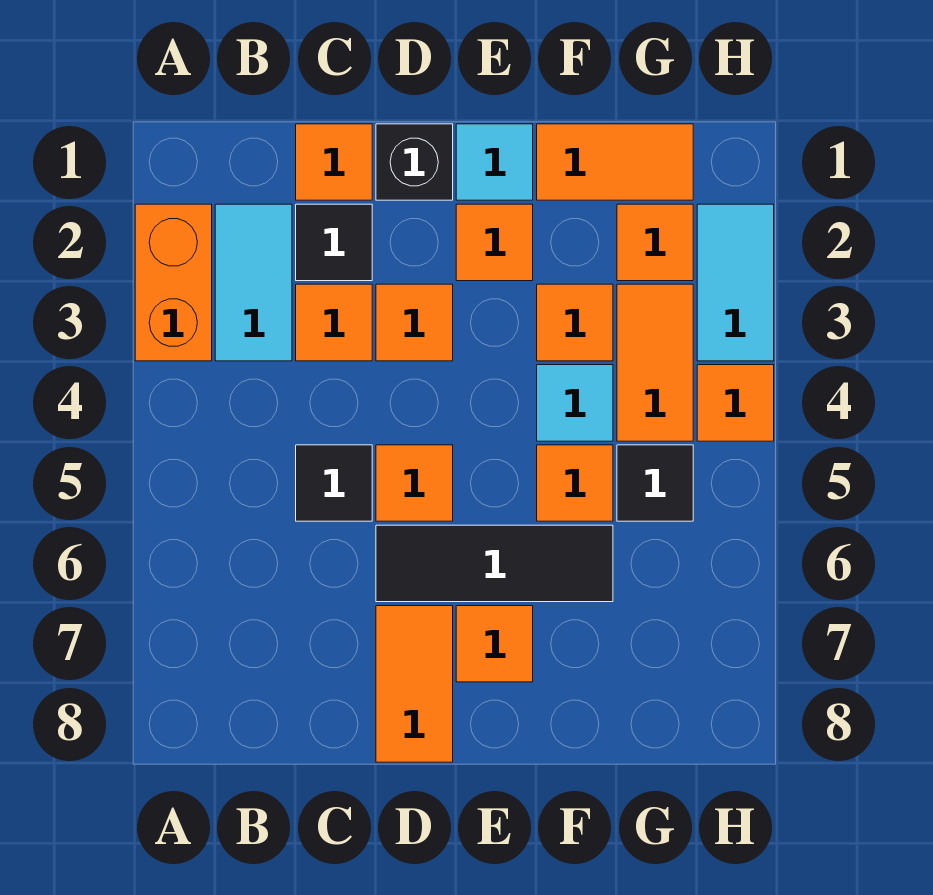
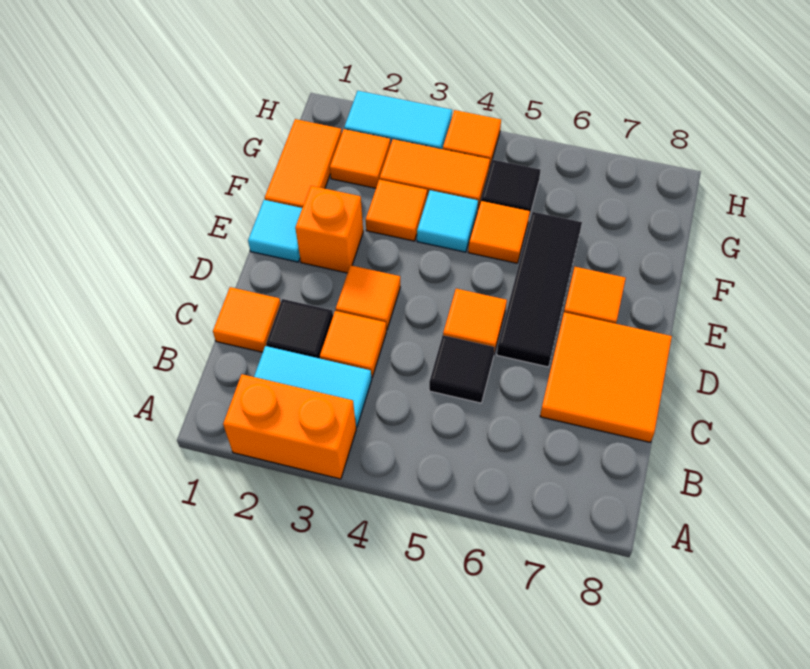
black brick D1 level 1 -> none
orange tile D7:D8 level 1 -> orange tile C7:D8 level 1
orange tile E2 level 1 -> orange brick E2 level 1

